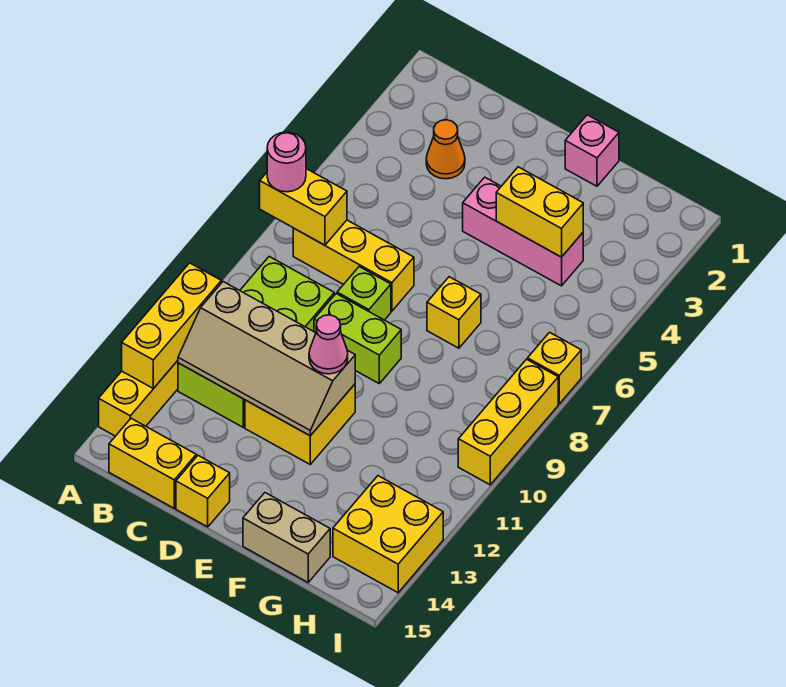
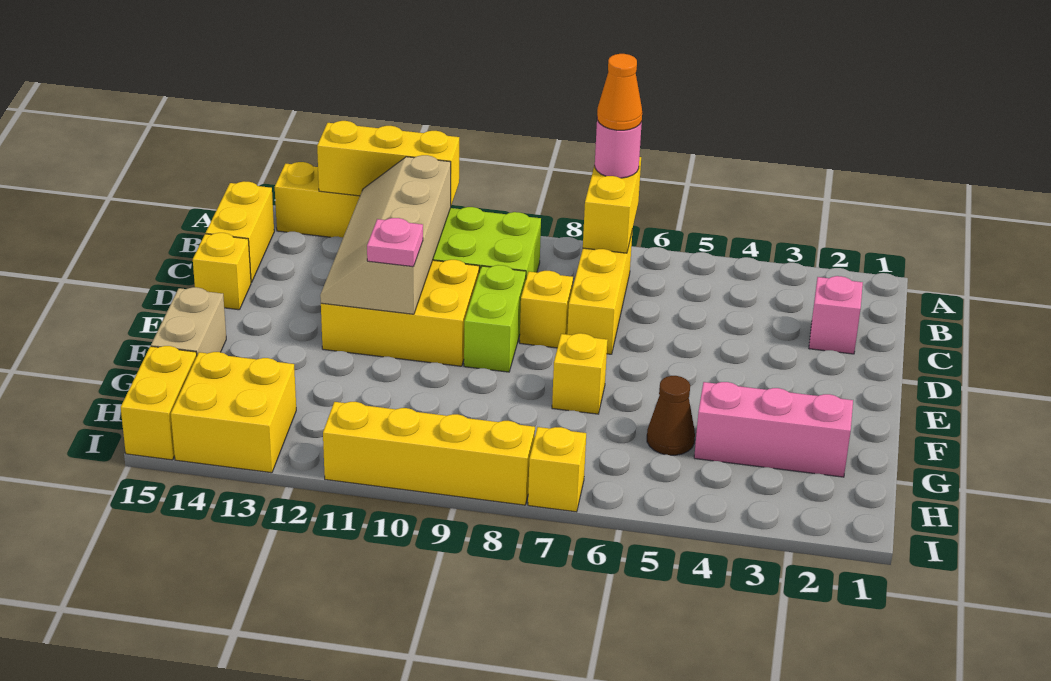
orange cone C3 level 1 -> orange cone A7 level 4
lime brick D8 level 1 -> yellow brick D8 level 1
yellow brick D11:E12 level 1 -> yellow brick D10:E12 level 1
pink brick E4:G4 level 1 -> pink brick G2:G4 level 1
pink cone E11 level 3 -> pink plate E11 level 3
pink brick F1 level 1 -> pink brick C2 level 1
yellow brick F4:G4 level 2 -> yellow brick H15:I15 level 1
none -> brown cone G5 level 1
yellow brick I8:I10 level 1 -> yellow brick I8:I11 level 1

